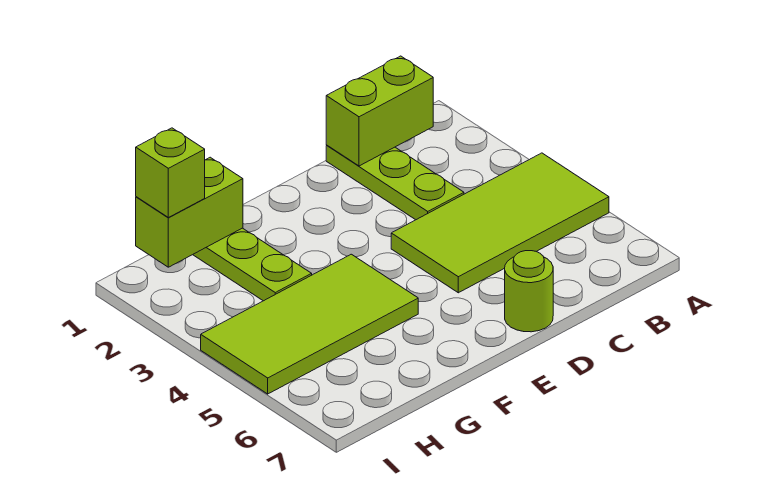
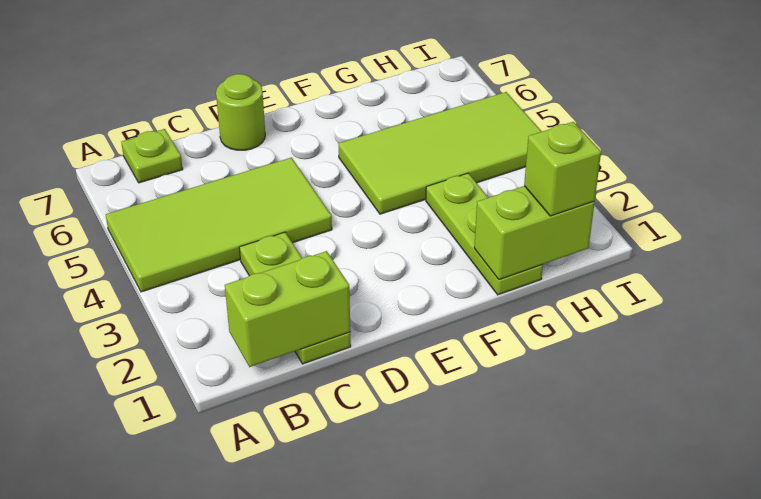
none -> lime plate B7 level 1

